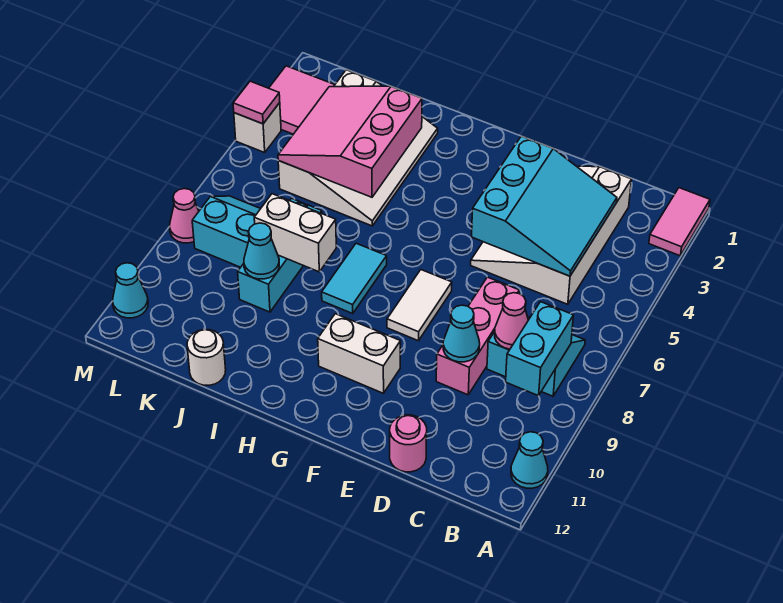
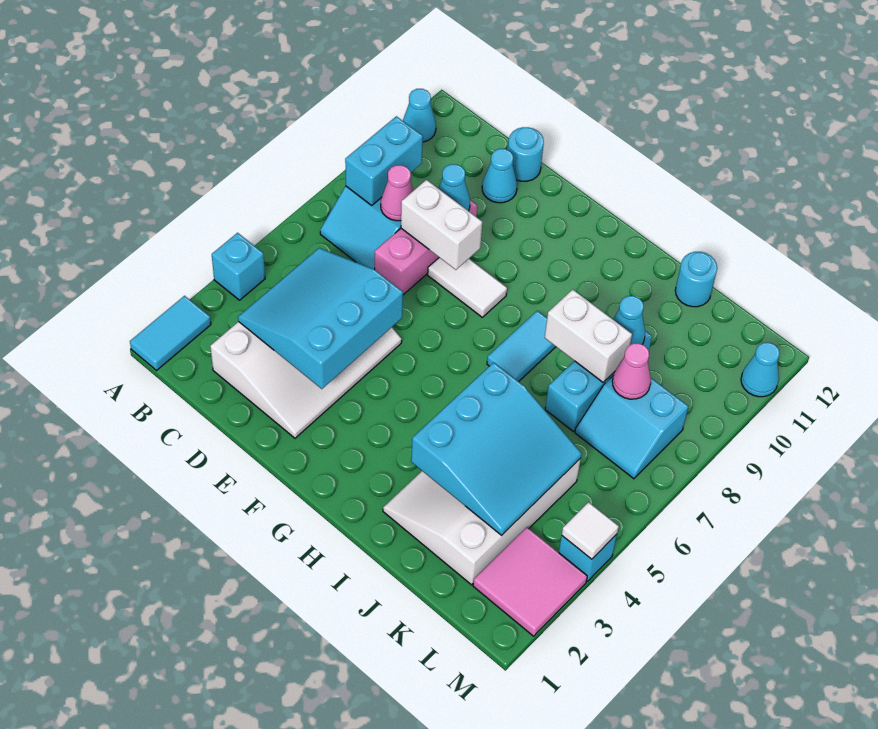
pink tile A1:A2 level 1 -> cyan tile A1:A2 level 1
none -> cyan brick A4 level 1
none -> cyan cone D11 level 1
pink round brick D12 level 1 -> cyan round brick D12 level 1
white tile F7:F8 level 1 -> white tile E8:F8 level 1
white brick F10:G10 level 1 -> white brick D8:E8 level 2
pink slope I3:K5 level 2 top I -> cyan slope I3:K5 level 2 top I
white round brick J12 level 1 -> cyan round brick J12 level 1
white brick M4 level 1 -> cyan brick M4 level 1
pink tile M4 level 2 -> white tile M4 level 2
pink cone M8 level 1 -> pink cone K8 level 2

